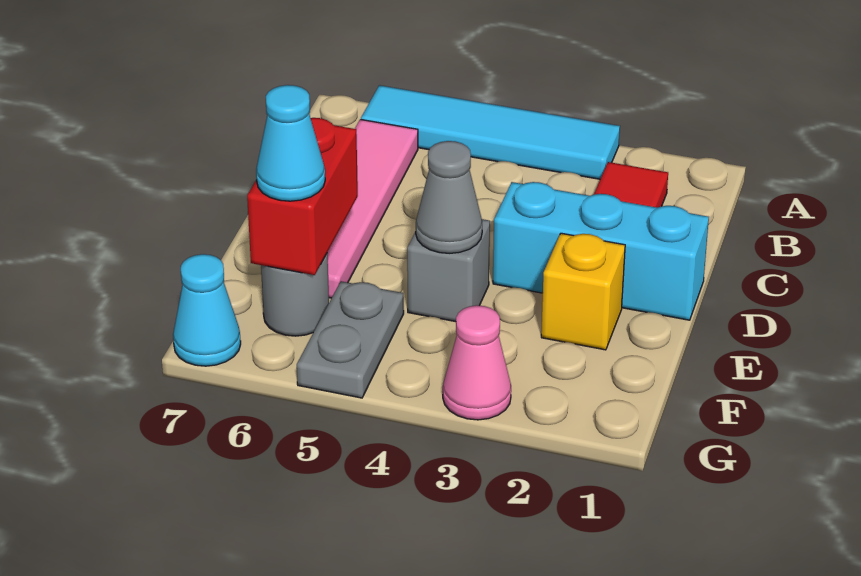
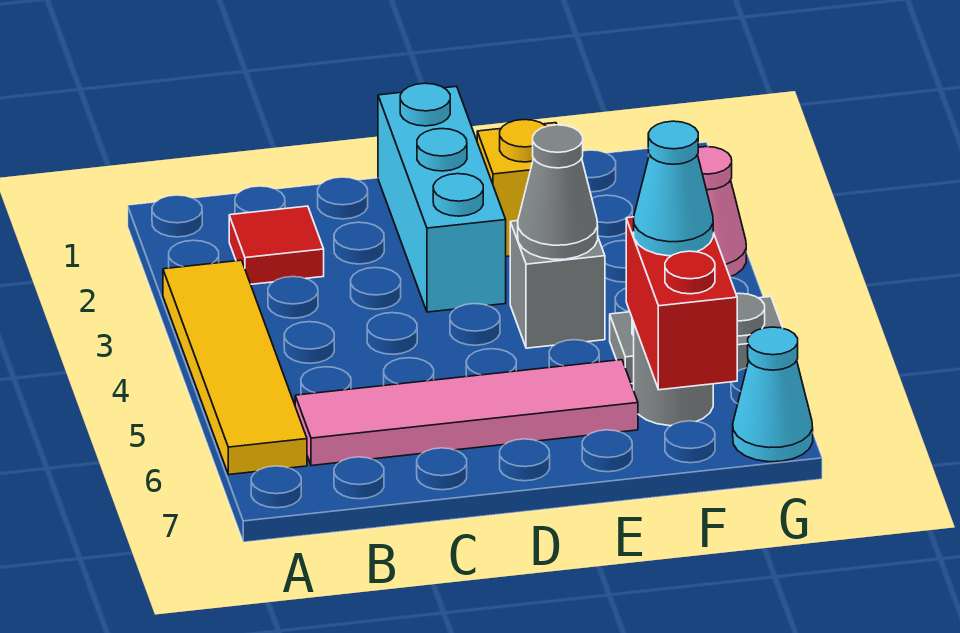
cyan tile A3:A6 level 1 -> yellow tile A3:A6 level 1
red brick E6:F6 level 2 -> red brick F6:F7 level 2

